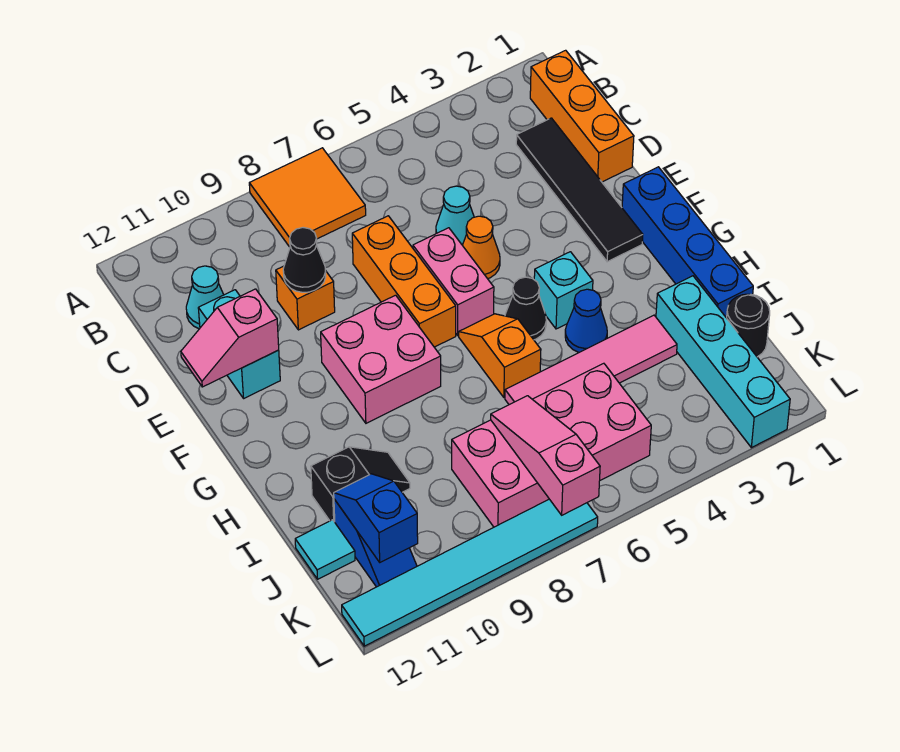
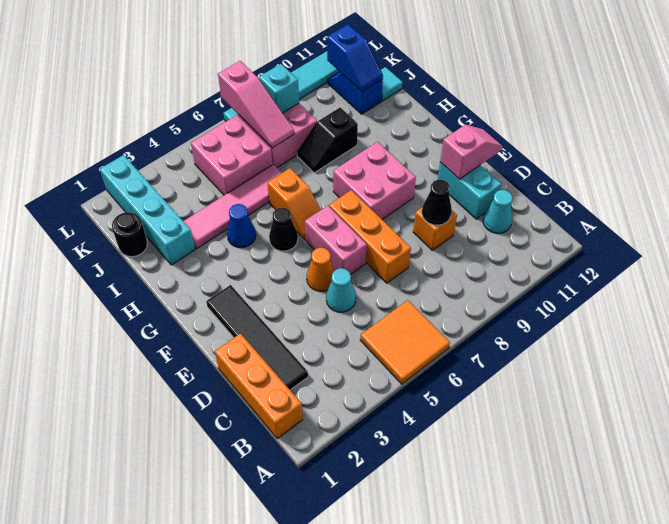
orange tile A7:B8 level 1 -> orange tile A5:B6 level 1
blue brick F1:I1 level 1 -> none
cyan brick G4 level 1 -> cyan brick K8 level 2
black slope I10:I11 level 1 top 11 -> black slope I8:I9 level 1 top 9

